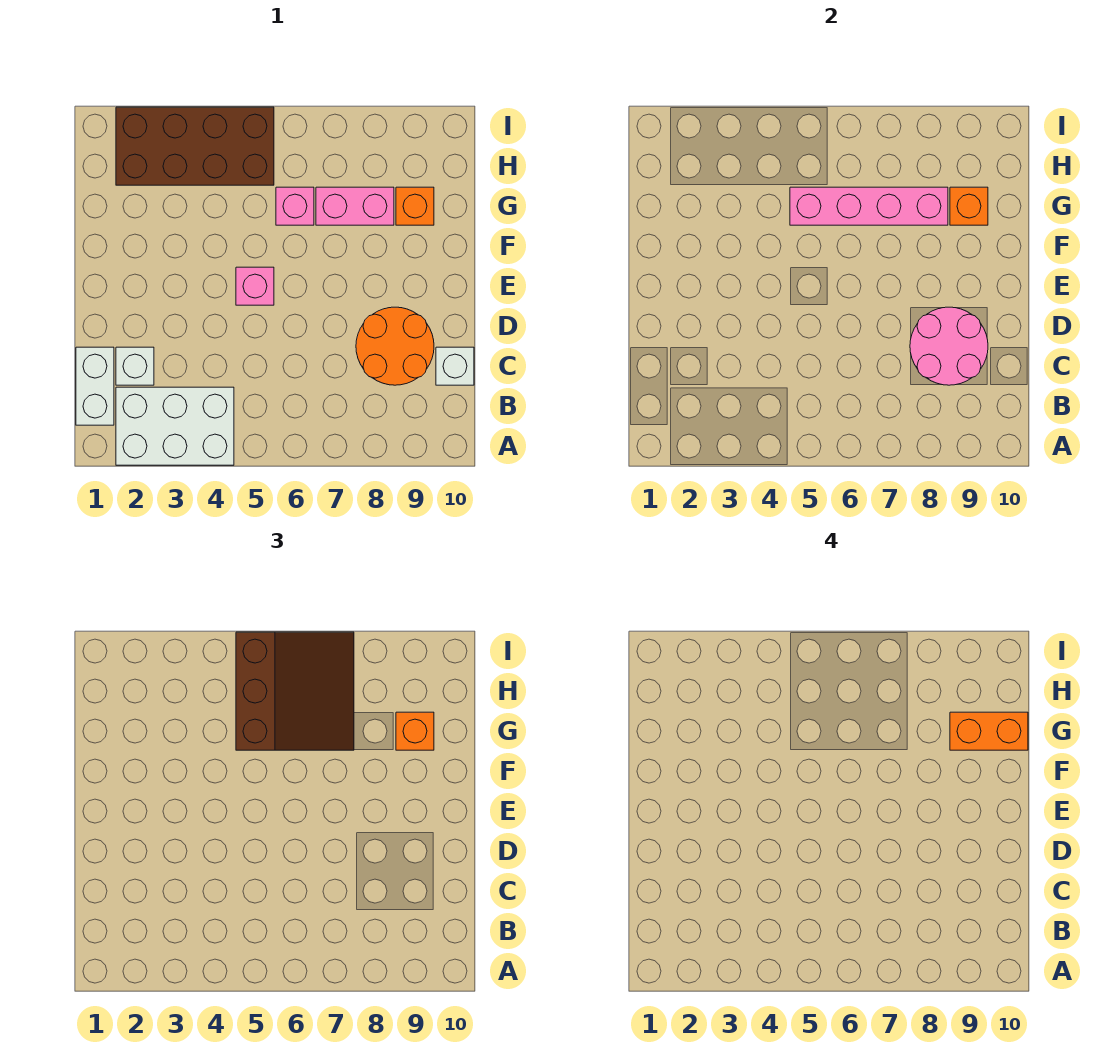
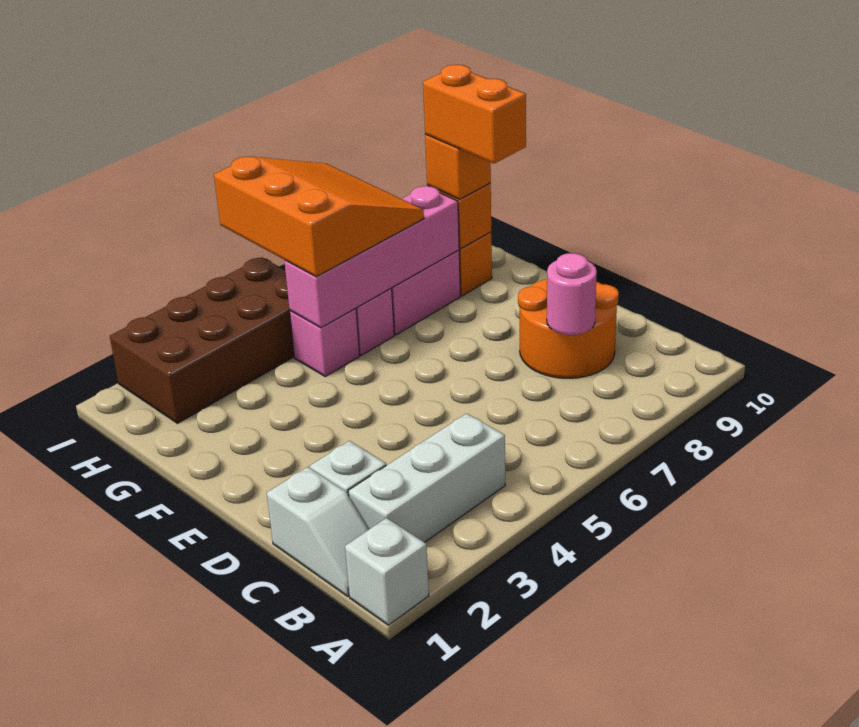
white brick A2:B4 level 1 -> white brick B2:B4 level 1
white brick B1:C1 level 1 -> white slope B1:C1 level 1 top C
pink round brick C8:D9 level 2 -> pink round brick C8 level 2
white brick C10 level 1 -> white brick A1 level 1
pink brick E5 level 1 -> pink brick G5 level 1
brown slope G5:I7 level 3 top 5 -> orange slope G5:I7 level 3 top 5
orange brick G9:G10 level 4 -> orange brick F9:G9 level 4

